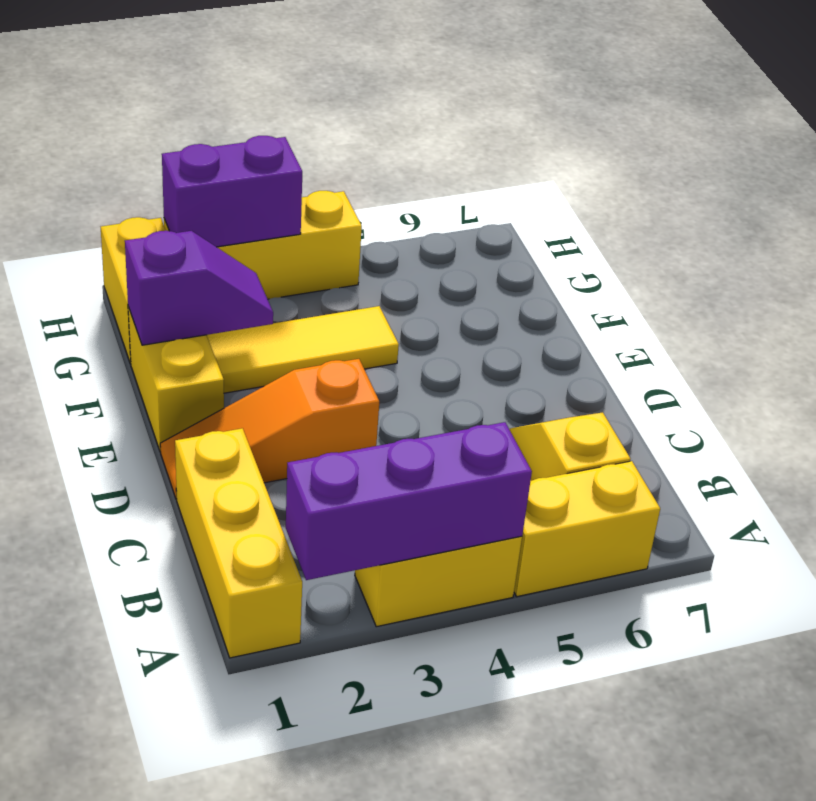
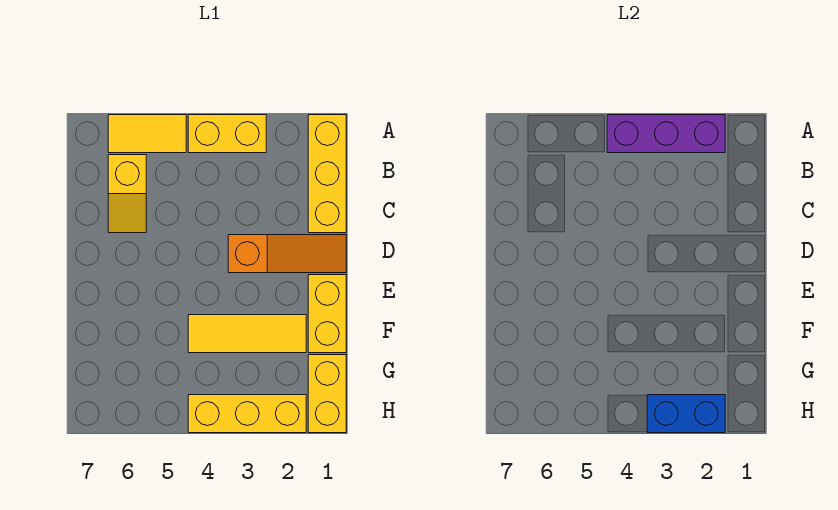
yellow brick A5:A6 level 1 -> yellow tile A5:A6 level 1
purple slope F1:F2 level 2 top 1 -> none
purple brick H2:H3 level 2 -> blue brick H2:H3 level 2

